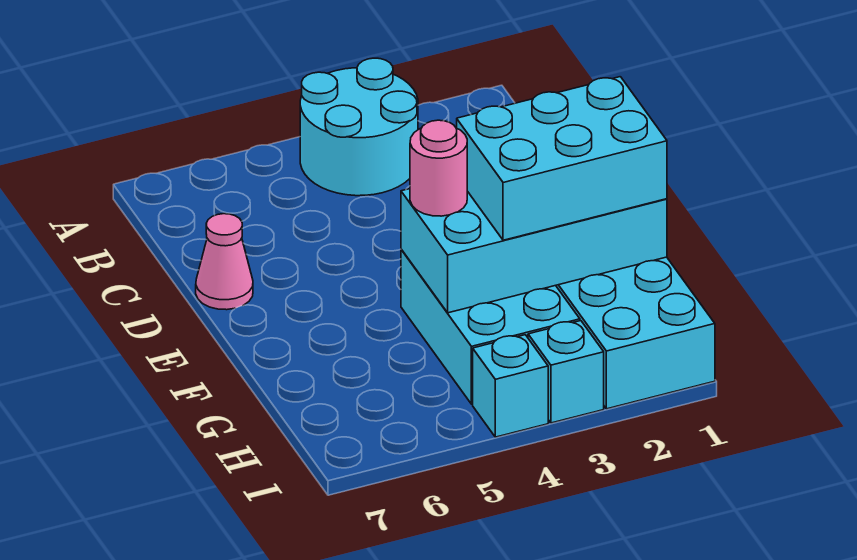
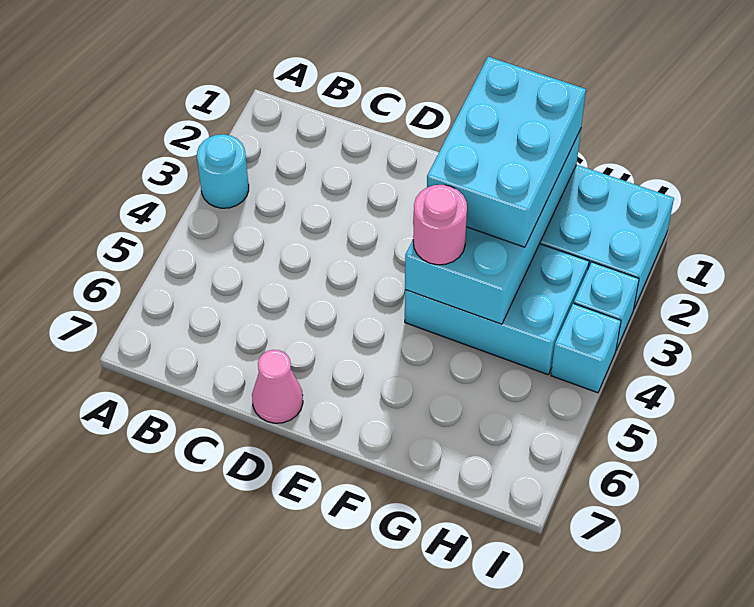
cyan round brick A3:B4 level 1 -> cyan round brick A3 level 1

